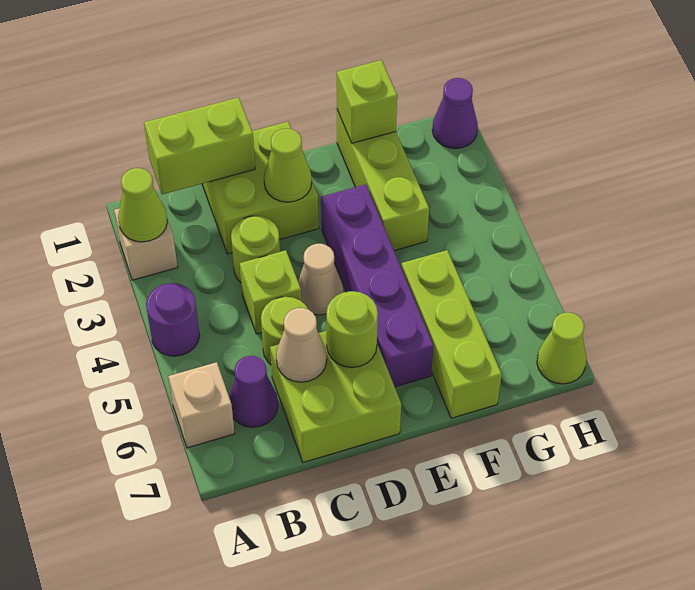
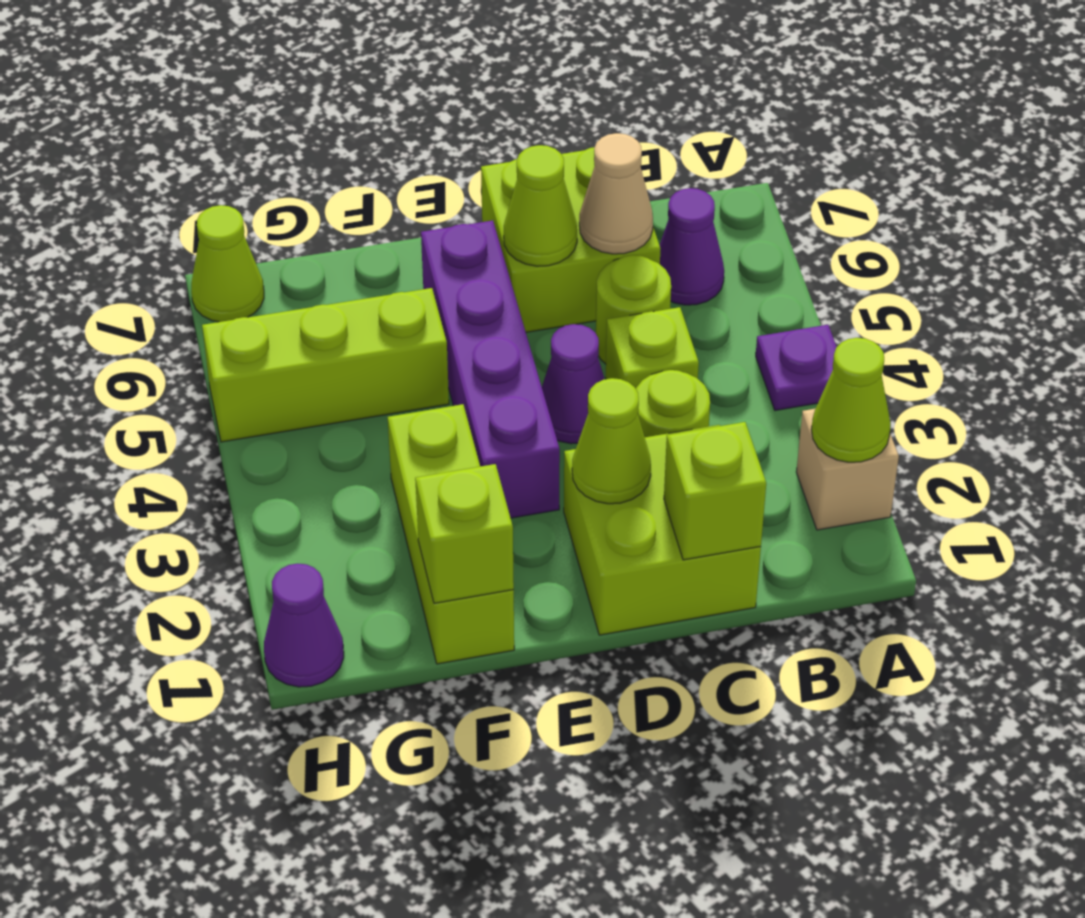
purple round brick A4 level 1 -> purple plate A4 level 1
tan brick A6 level 1 -> none
lime brick B1:C1 level 2 -> lime brick C1 level 2
tan cone D4 level 1 -> purple cone D4 level 1
lime round brick D6 level 2 -> lime cone D6 level 2
lime brick F5:F7 level 1 -> lime brick F5:H5 level 1

